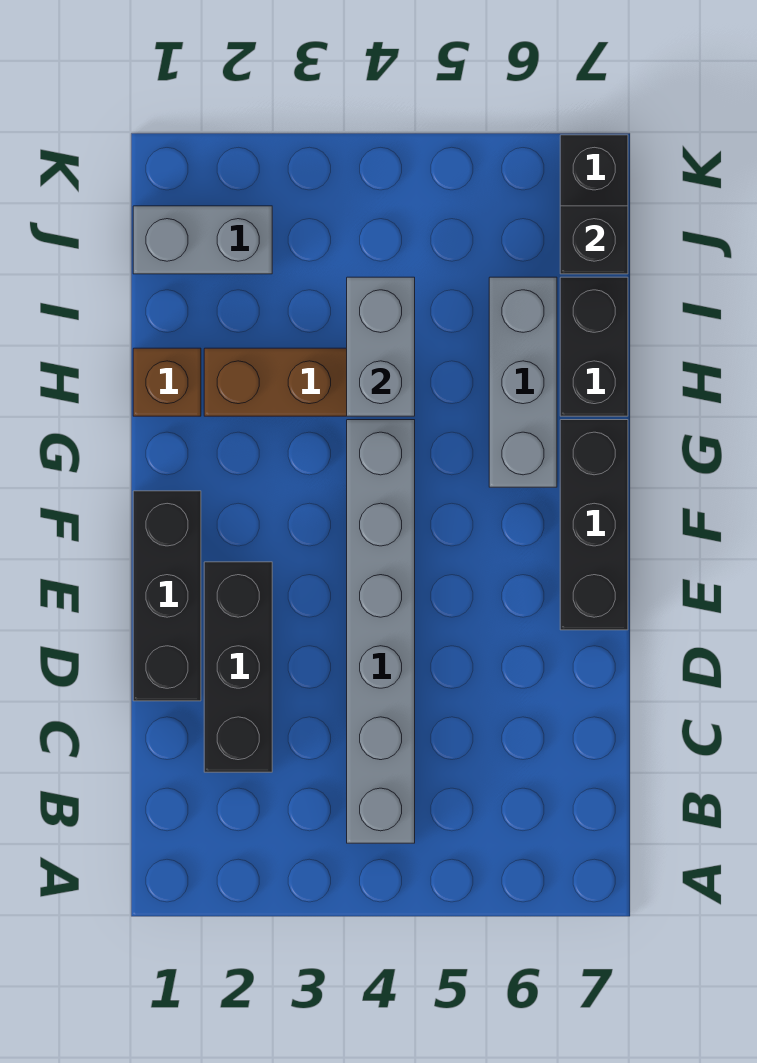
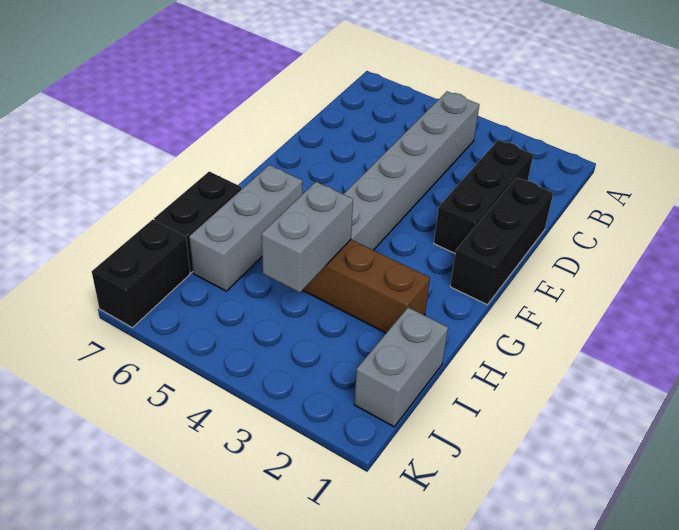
black brick E7:G7 level 1 -> none
brown brick H1 level 1 -> none
grey brick J1:J2 level 1 -> grey brick I1:J1 level 1
black brick J7 level 2 -> none

